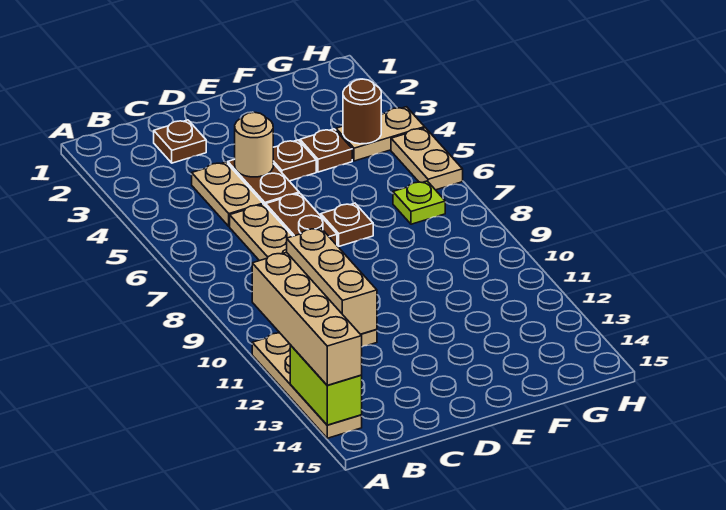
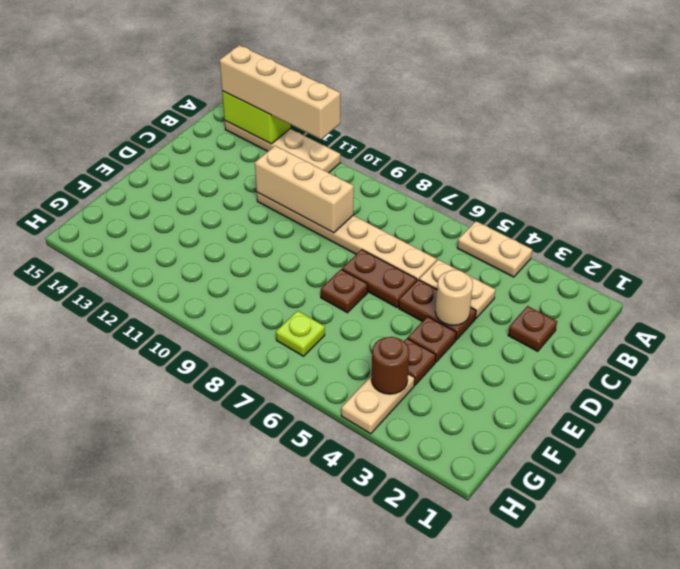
tan plate H5:H6 level 1 -> tan plate A4:A5 level 1

